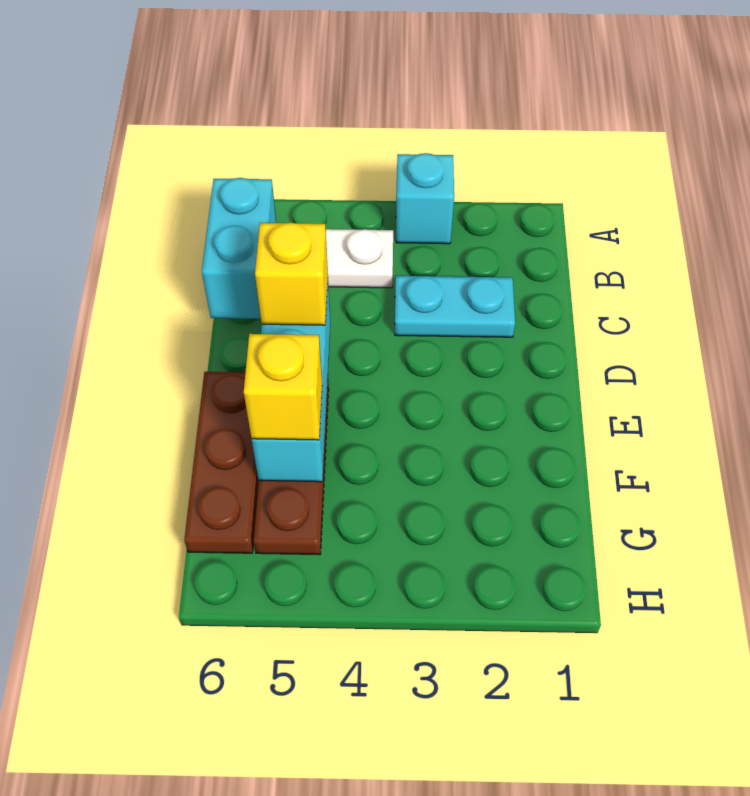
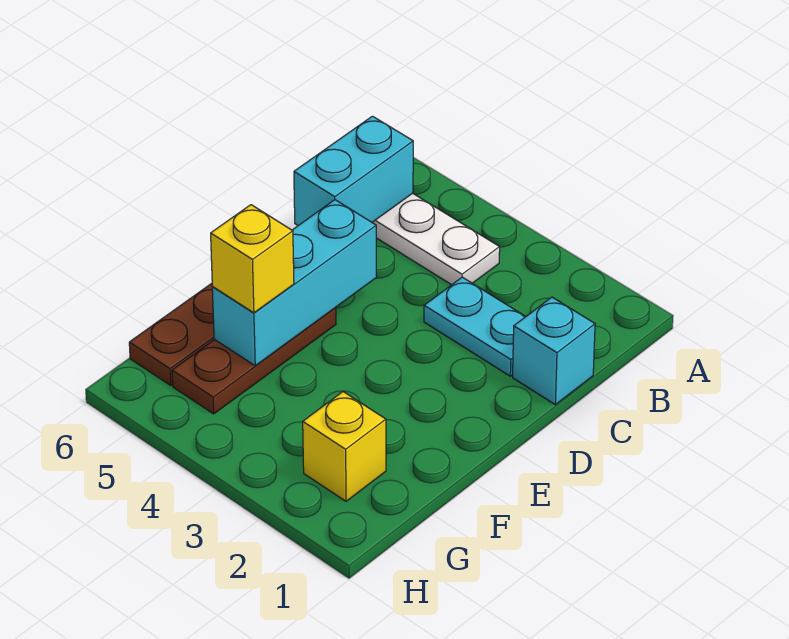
cyan brick A3 level 1 -> cyan brick C1 level 1
yellow brick D5 level 3 -> yellow brick G2 level 1

